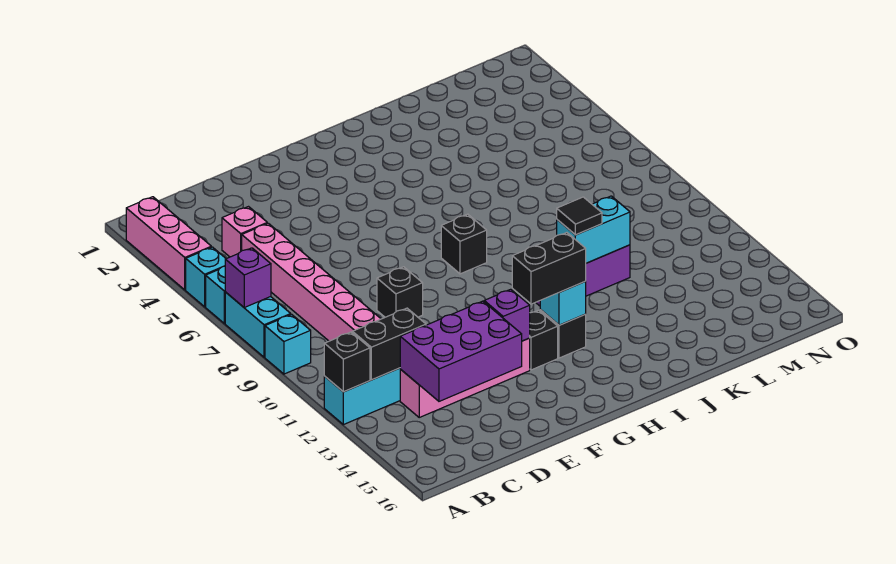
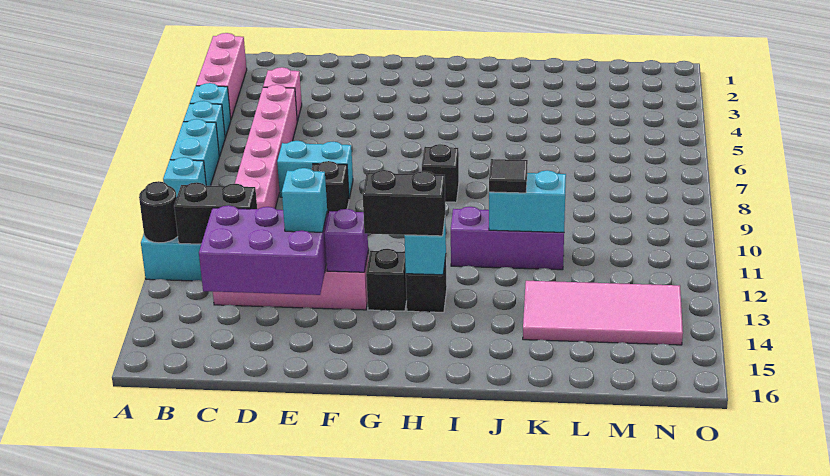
purple brick A7 level 2 -> none
black brick A12 level 2 -> black round brick A12 level 2
none -> cyan brick D8:E8 level 1
none -> cyan brick E13 level 3
none -> pink tile K13:N14 level 1

